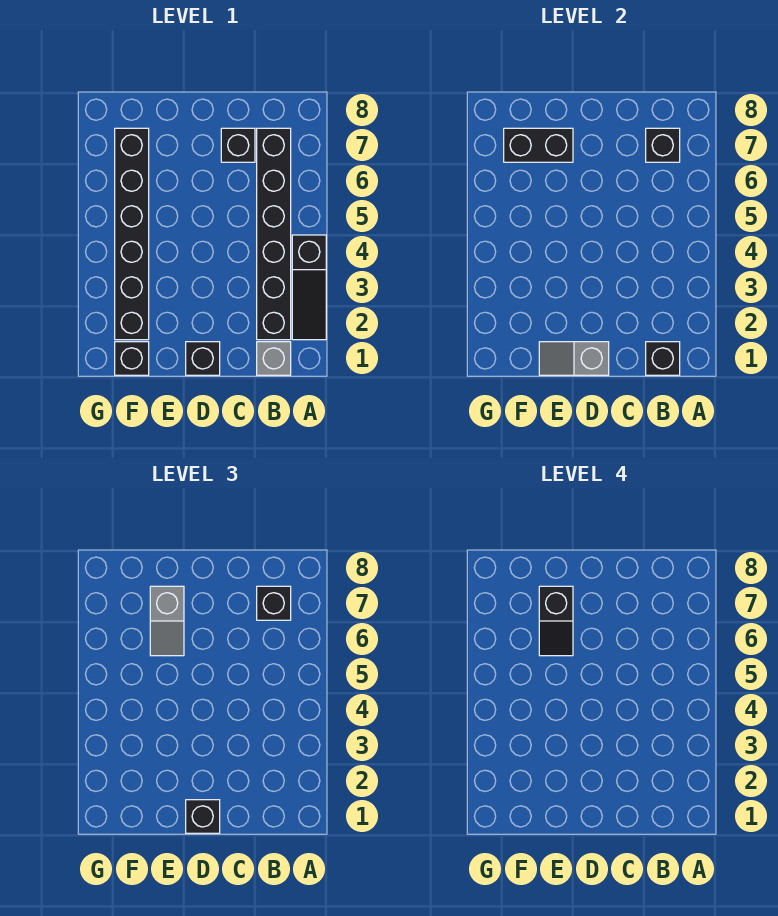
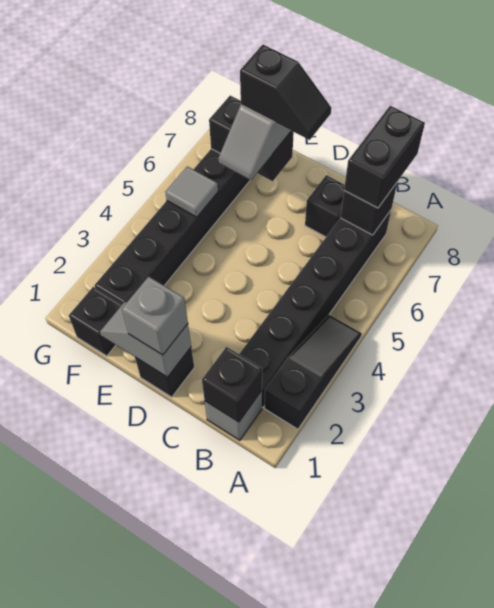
black slope A2:A4 level 1 top 4 -> black slope A2:A4 level 1 top 2
black brick B7 level 3 -> black brick B7:B8 level 3
black brick D1 level 3 -> grey brick D1 level 3
black slope E6:E7 level 4 top 7 -> black slope D7:E7 level 4 top E
none -> grey tile F5 level 2

